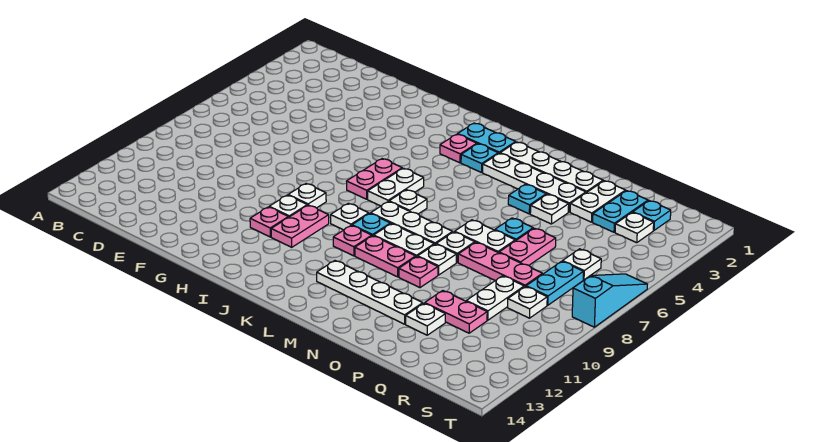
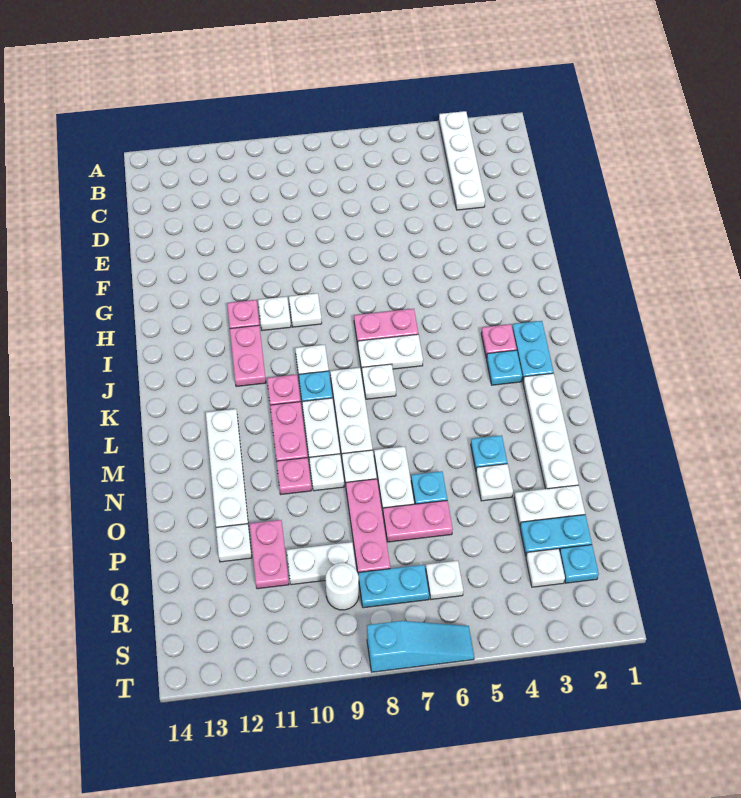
pink plate I10:I11 level 1 -> pink plate I11:J11 level 1
white plate L3:O3 level 1 -> white plate A3:D3 level 1
white plate R9 level 1 -> white round brick R9 level 1

